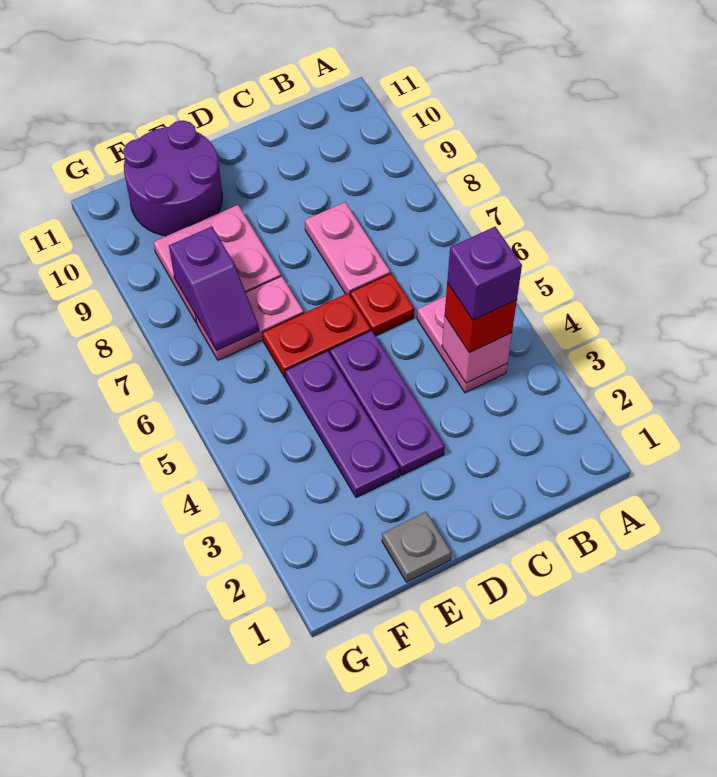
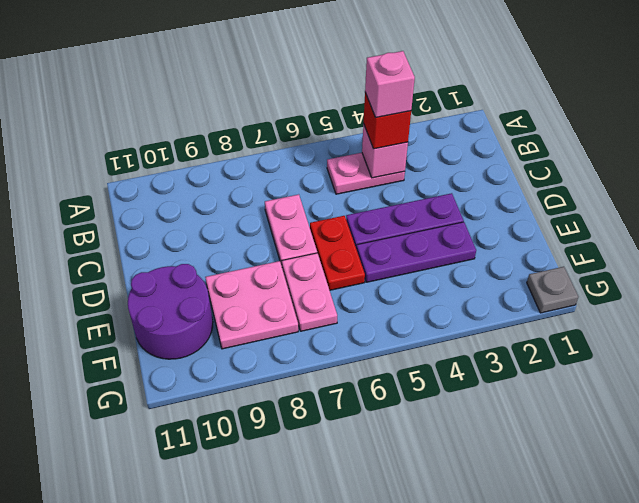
purple brick B4 level 4 -> pink brick B4 level 4
red plate C6 level 1 -> none
pink plate C7:C8 level 1 -> pink plate C7:D7 level 1
grey plate E1 level 1 -> grey plate G1 level 1
purple slope F7:F8 level 2 top 8 -> none

